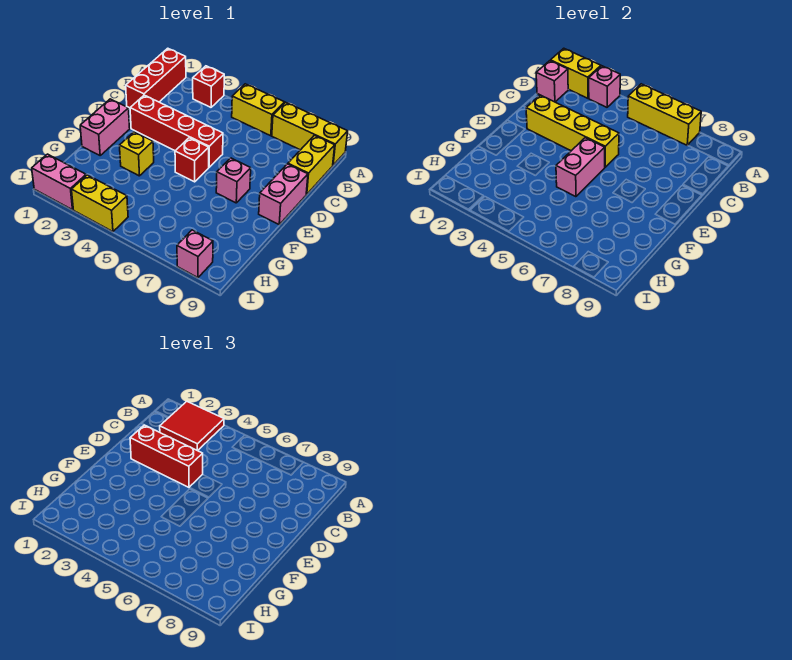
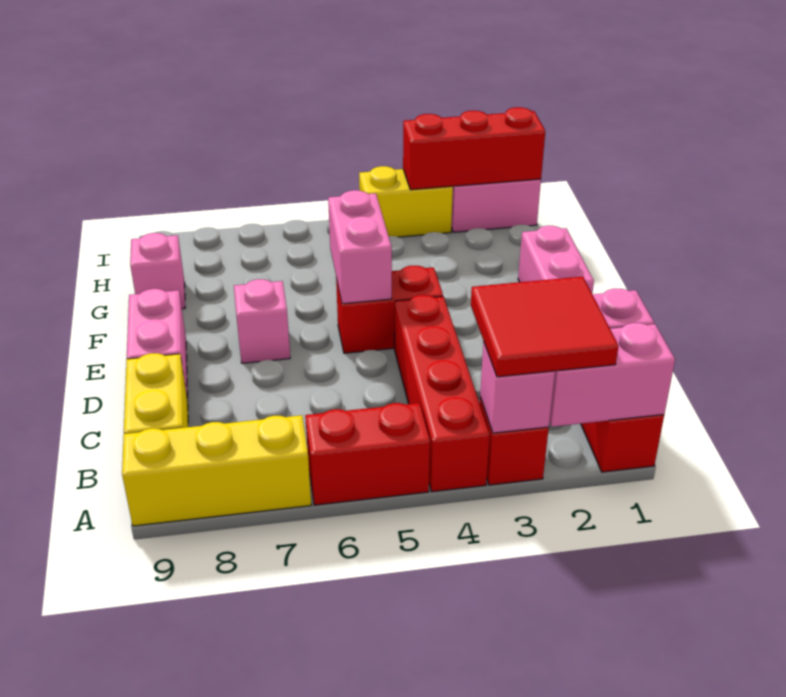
yellow brick A1:A2 level 2 -> pink brick A1:A2 level 2
yellow brick A5:A6 level 1 -> red brick A5:A6 level 1
yellow brick A5:A7 level 2 -> none
red brick D2:D5 level 1 -> red brick A4:D4 level 1
yellow brick D2:D5 level 2 -> none
red brick D2:D4 level 3 -> red brick I1:I3 level 2
red brick E5 level 1 -> red brick E4:E5 level 1
yellow brick F3 level 1 -> none
pink brick I8 level 1 -> pink brick G9 level 1

